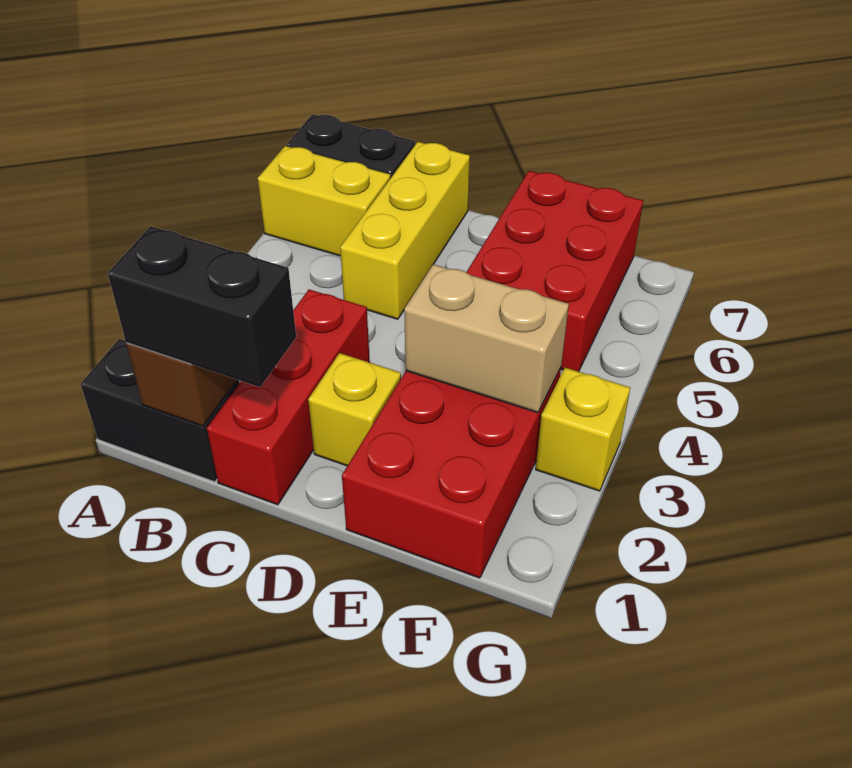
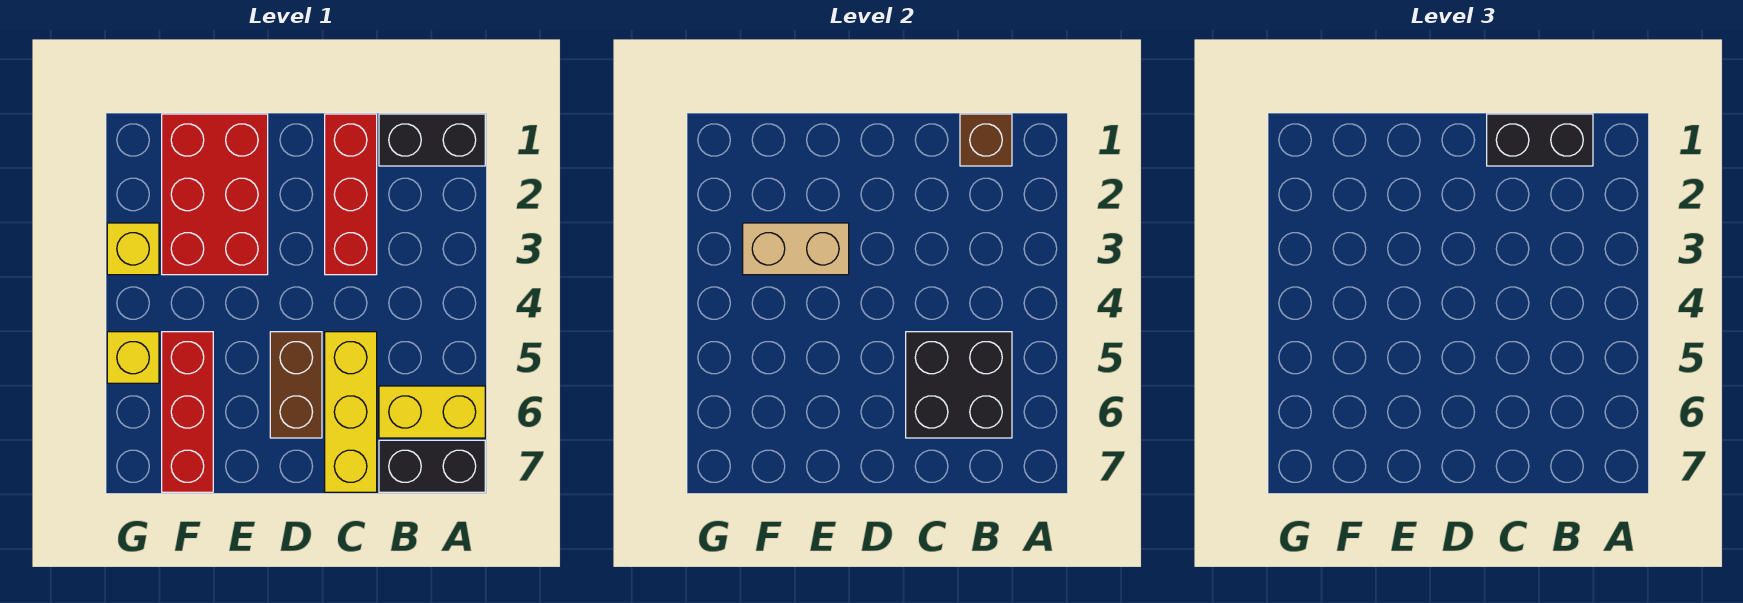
none -> black brick B5:C6 level 2
yellow brick D2 level 1 -> yellow brick G5 level 1
none -> brown brick D5:D6 level 1
red brick E5:F7 level 1 -> red brick F5:F7 level 1

